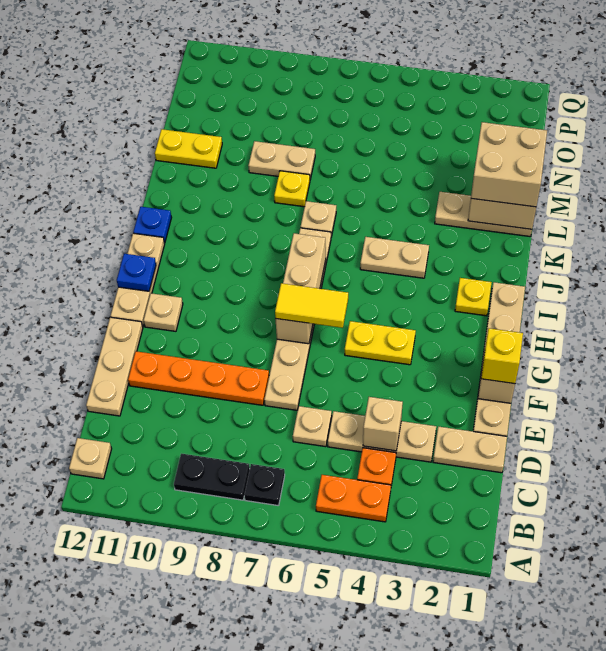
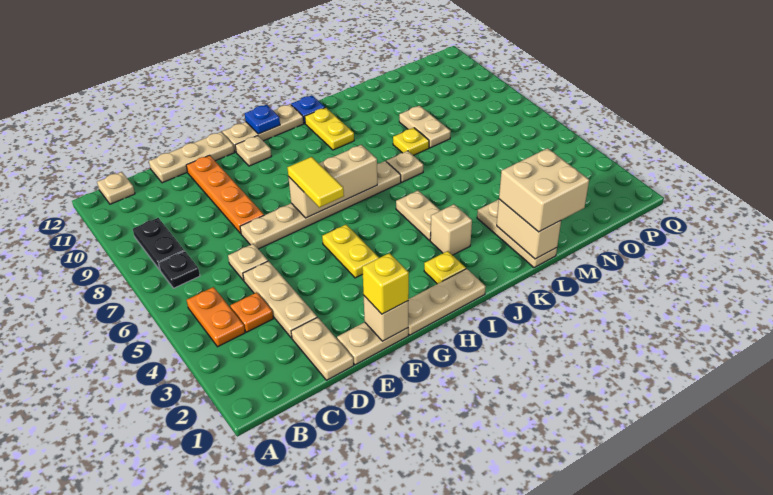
tan brick D4 level 2 -> tan brick J3 level 1
yellow plate M11:M12 level 1 -> yellow plate J10:J11 level 1

